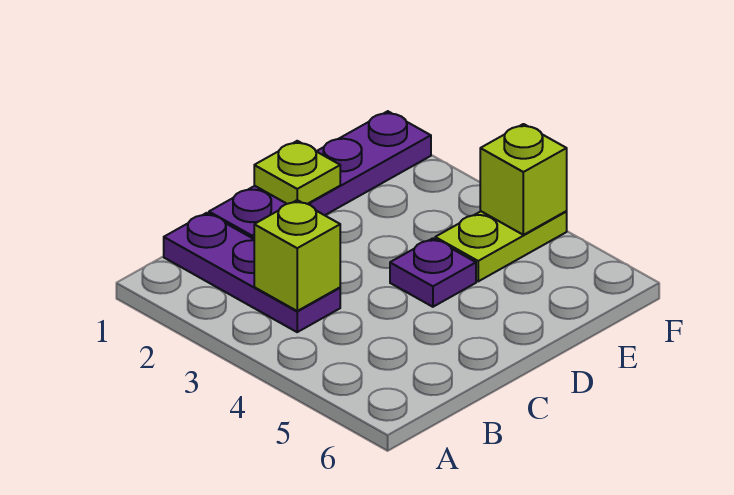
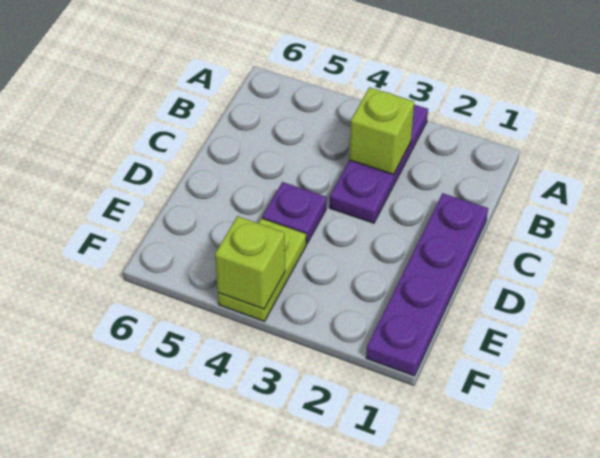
purple plate B1:B3 level 1 -> purple plate A3:C3 level 1
lime plate D1 level 2 -> none

